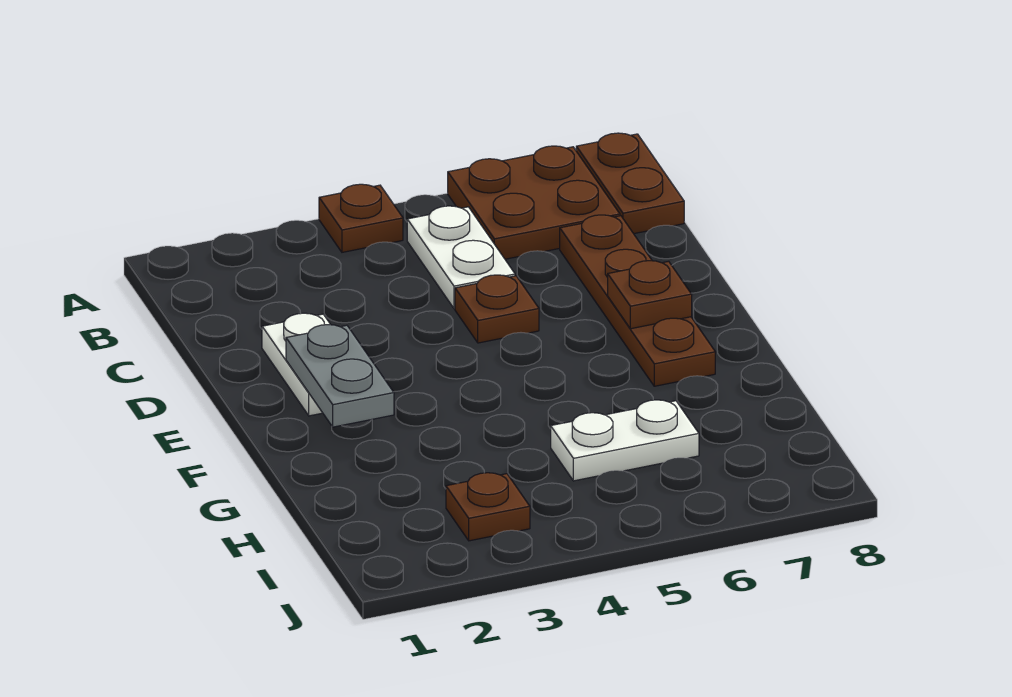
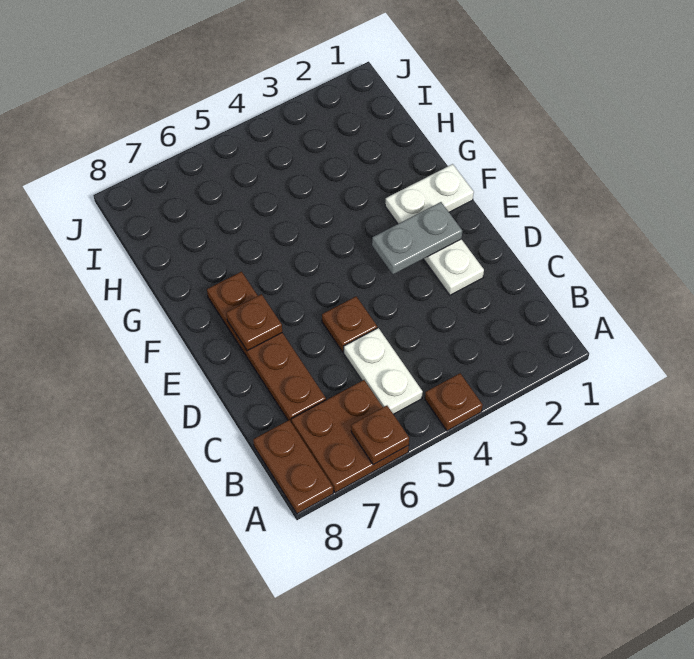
grey plate E2:F2 level 2 -> grey plate E2:E3 level 2
white plate H5:H6 level 1 -> white plate F1:F2 level 1
brown plate I3 level 1 -> brown plate A6 level 2

